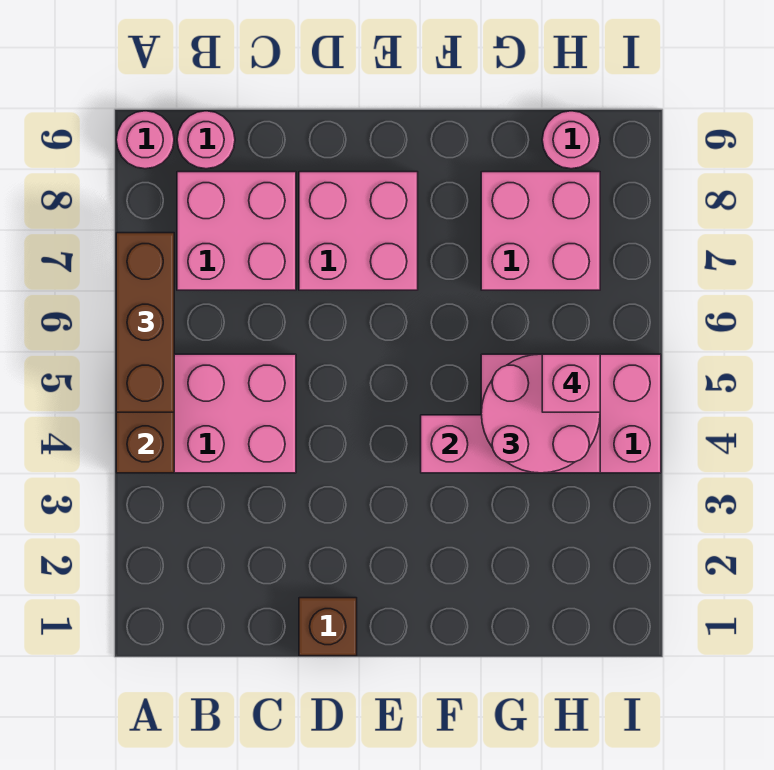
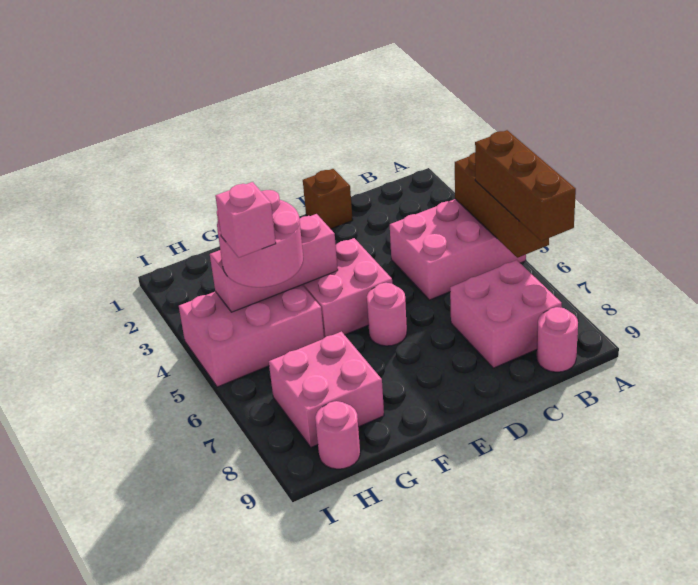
pink round brick A9 level 1 -> pink round brick E6 level 1
pink brick D7:E8 level 1 -> pink brick E4:F5 level 1

